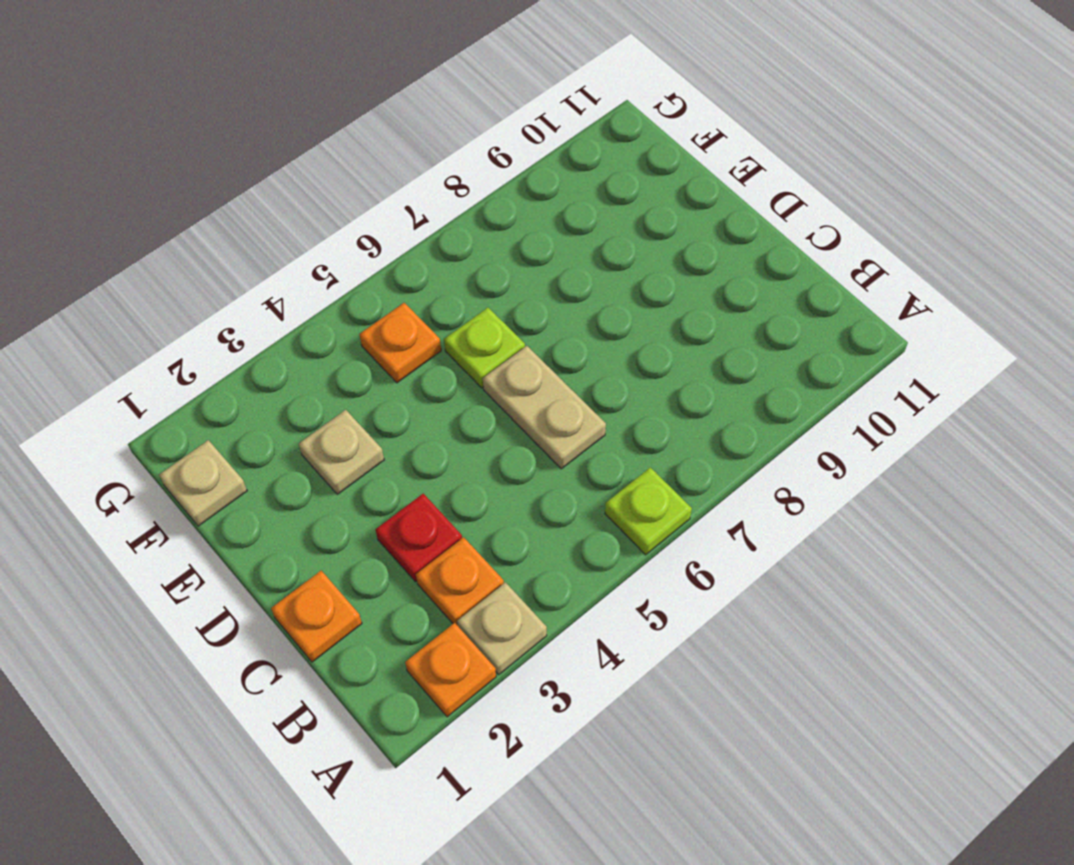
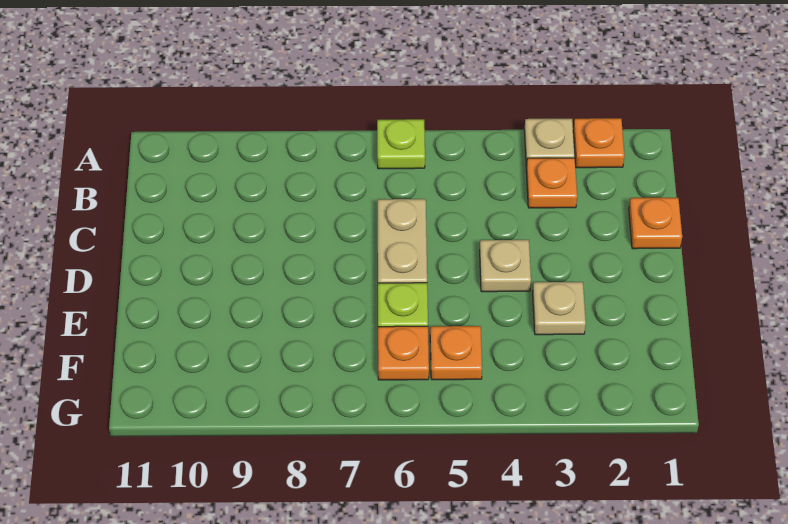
red plate C3 level 1 -> none
tan plate F1 level 1 -> tan plate D4 level 1
none -> orange plate F6 level 1

